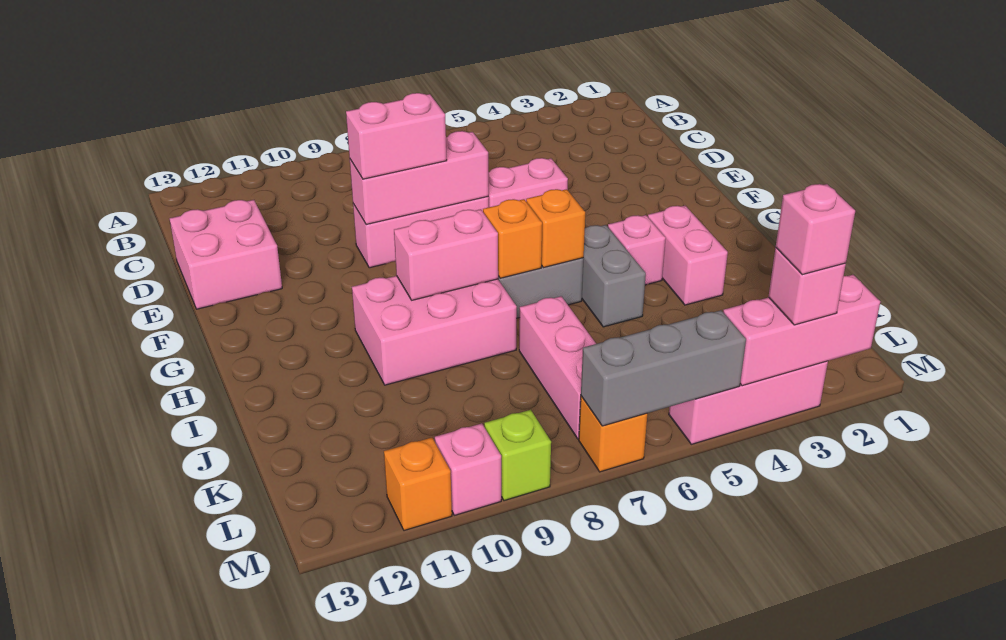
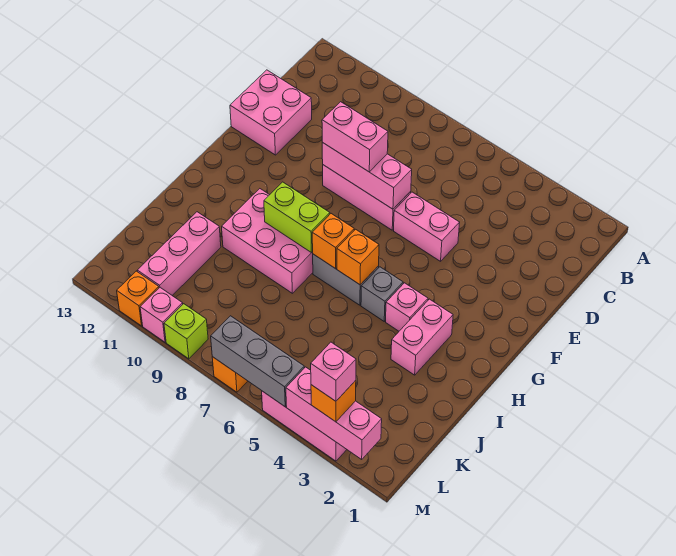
grey brick H5:I5 level 1 -> grey brick H5 level 1
pink brick H8:H9 level 2 -> lime brick H8:H9 level 2
pink brick J7:L7 level 1 -> pink brick J11:L11 level 1
pink brick M3 level 3 -> orange brick M3 level 3

